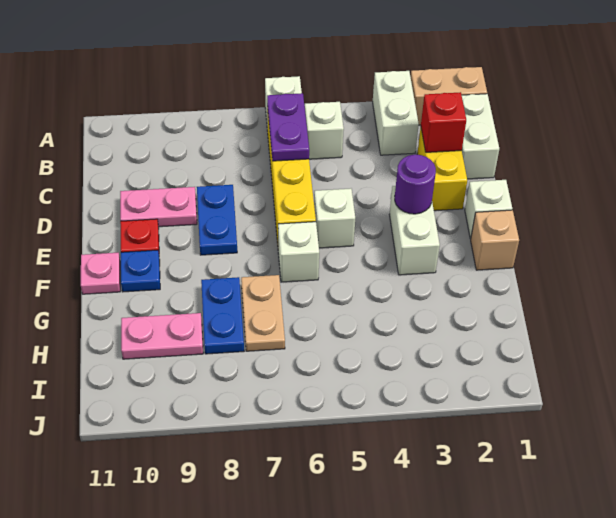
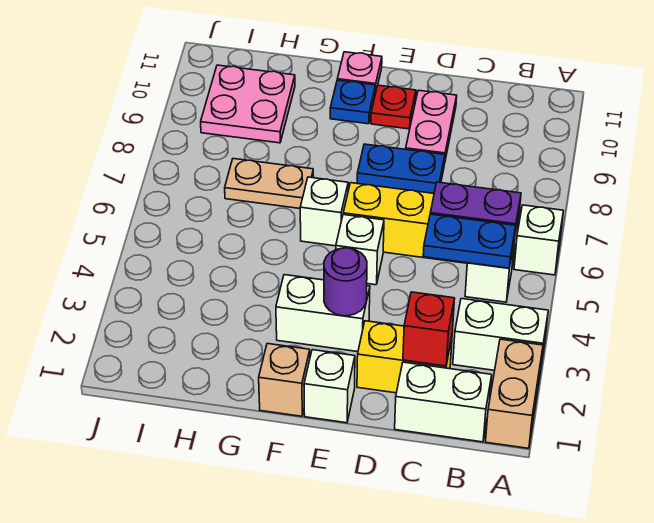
blue plate G8:H8 level 1 -> blue plate B5:C5 level 2
pink plate H9:H10 level 1 -> pink plate H9:I10 level 1

